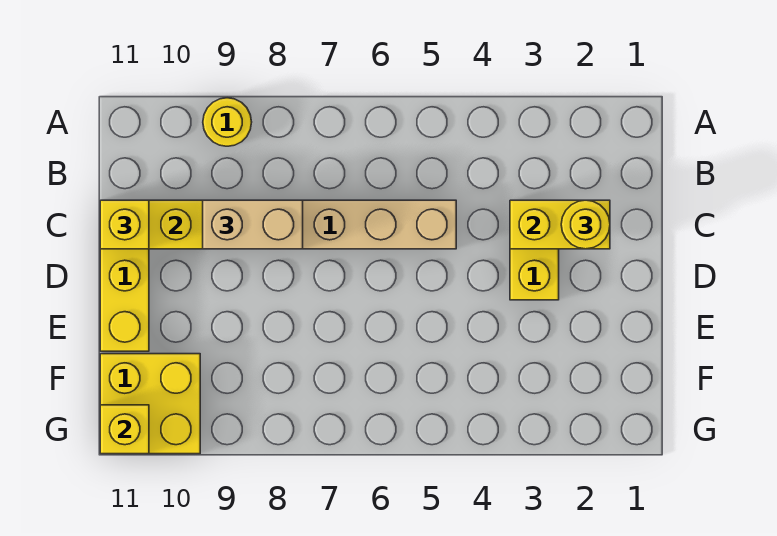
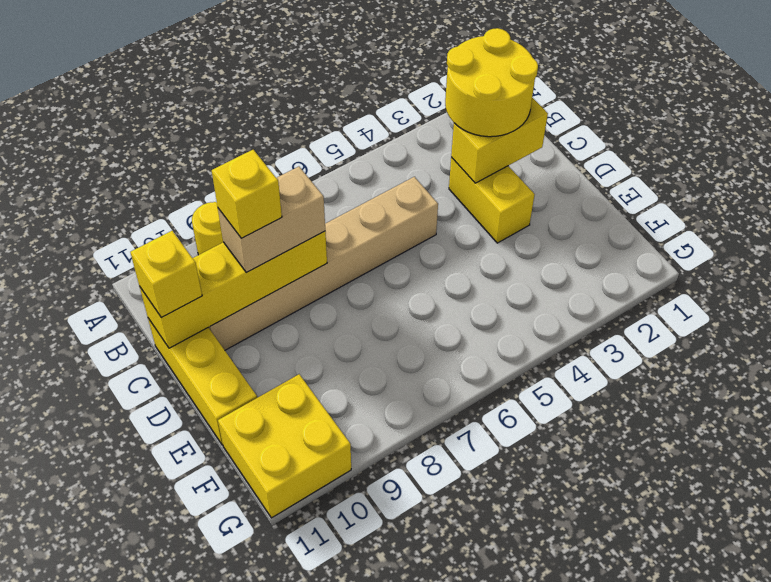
yellow round brick C2 level 3 -> yellow round brick B2:C3 level 3
yellow brick G11 level 2 -> yellow brick C9 level 4

